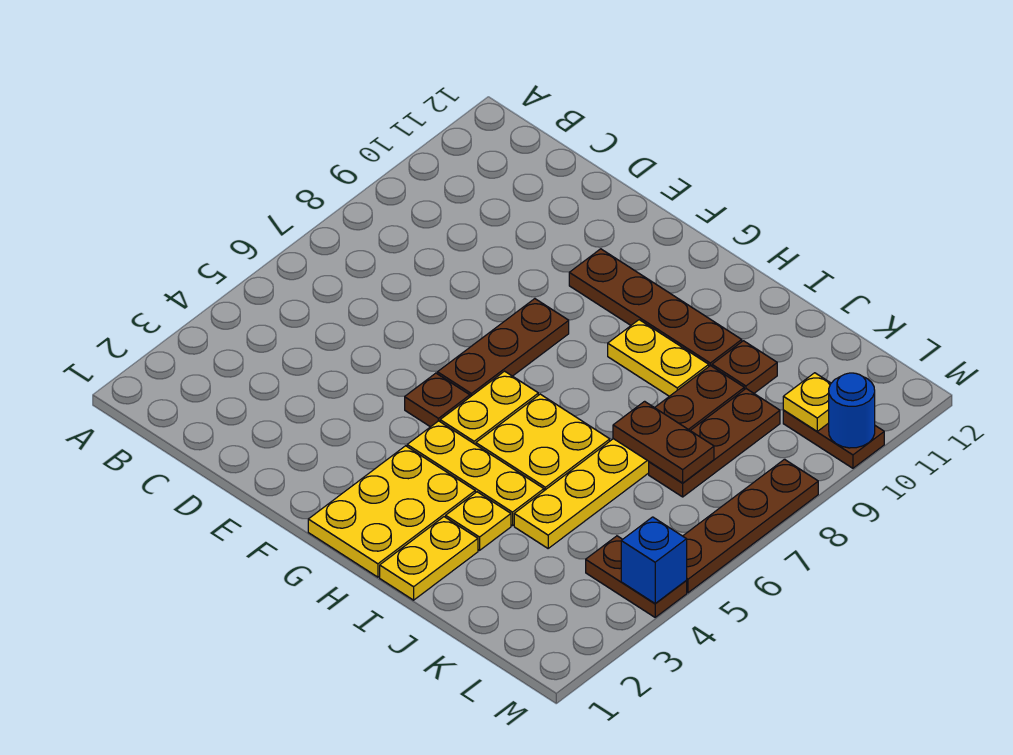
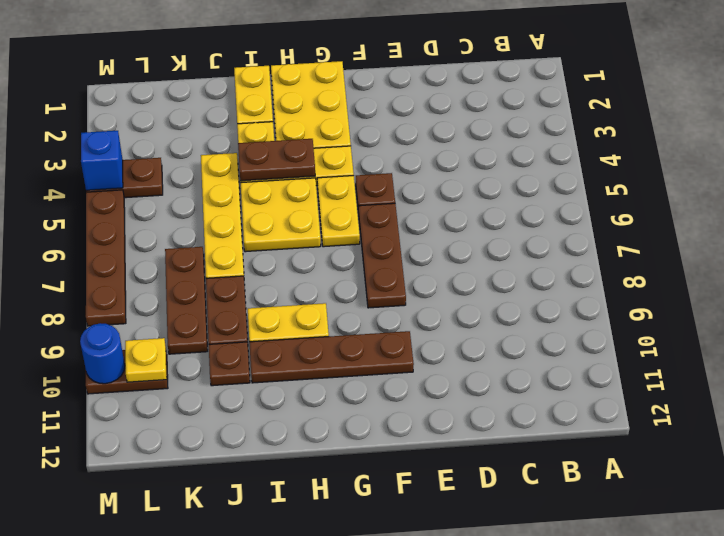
brown plate J7:K7 level 2 -> brown plate H4:I4 level 2

